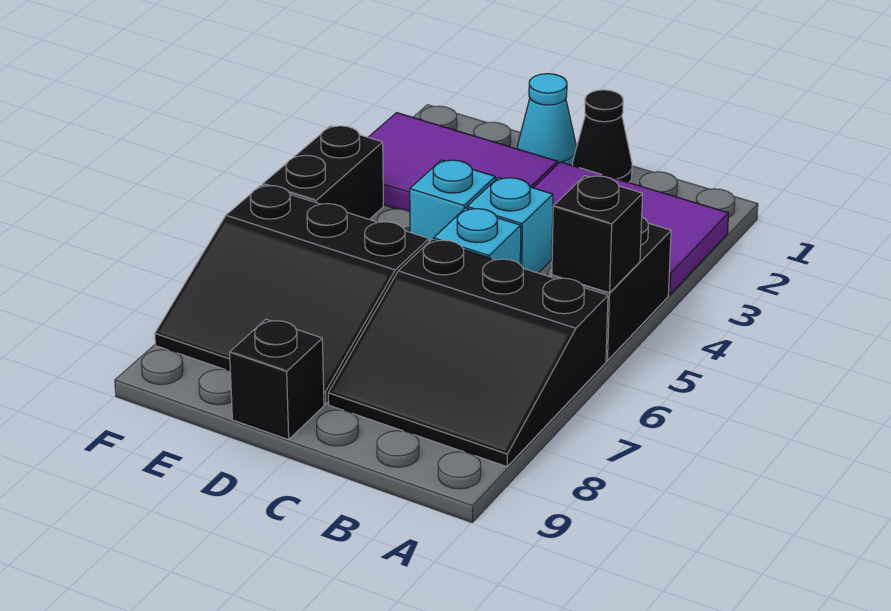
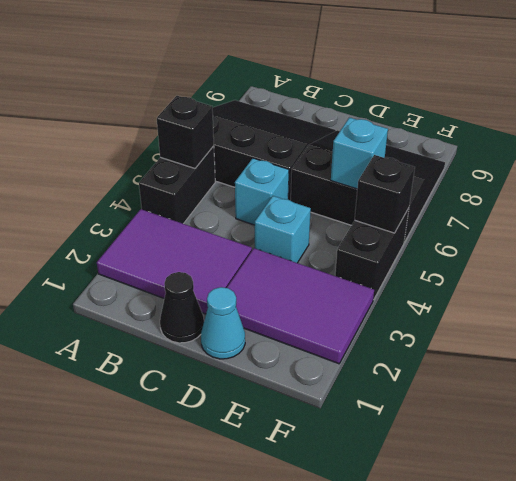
cyan brick C4 level 1 -> cyan brick E6 level 2
black brick D9 level 1 -> black brick F5 level 2

